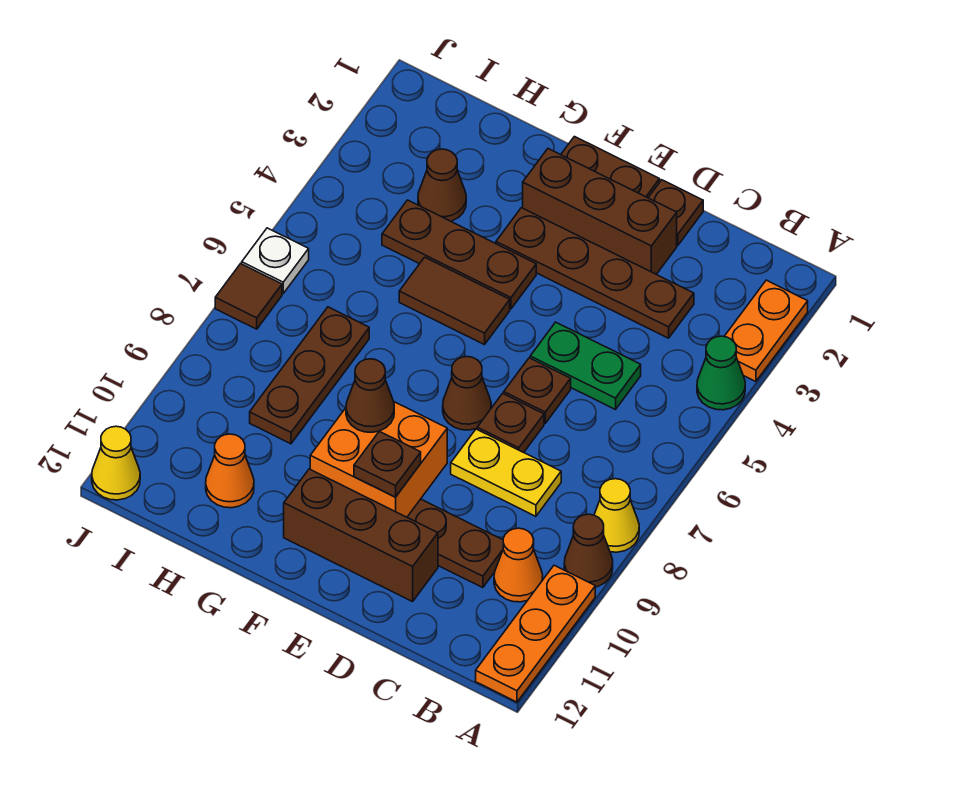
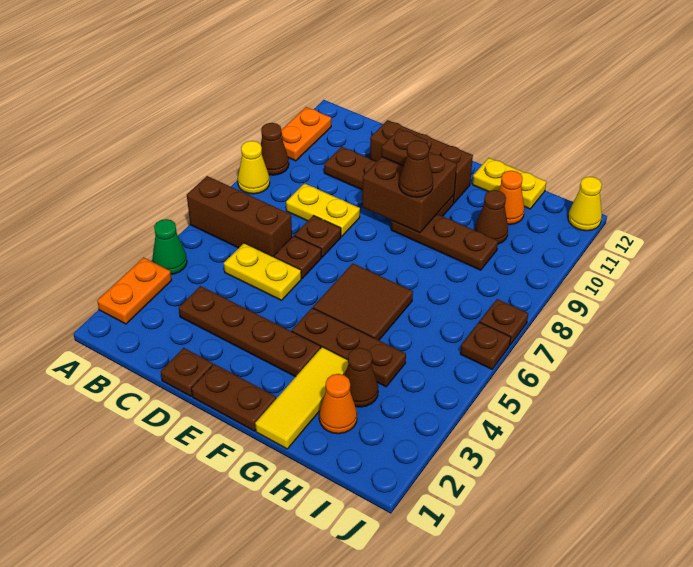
orange plate A10:A12 level 1 -> orange plate A10:A11 level 1
orange cone B10 level 1 -> orange cone H2 level 1
green plate C5:D5 level 1 -> yellow plate C5:D5 level 1
brown brick D2:F2 level 1 -> brown brick A6:C6 level 1
brown cone E7 level 1 -> brown cone H10 level 1
orange brick E9:F10 level 2 -> brown brick E9:F10 level 2
brown tile F5:G5 level 1 -> brown tile F5:G6 level 1
none -> yellow tile G1:G3 level 1
none -> yellow plate G12:H12 level 1
brown plate H7:H9 level 1 -> brown plate F9:H9 level 1
white plate J6 level 1 -> brown plate J6 level 1
brown tile J7 level 1 -> brown plate J7 level 1

